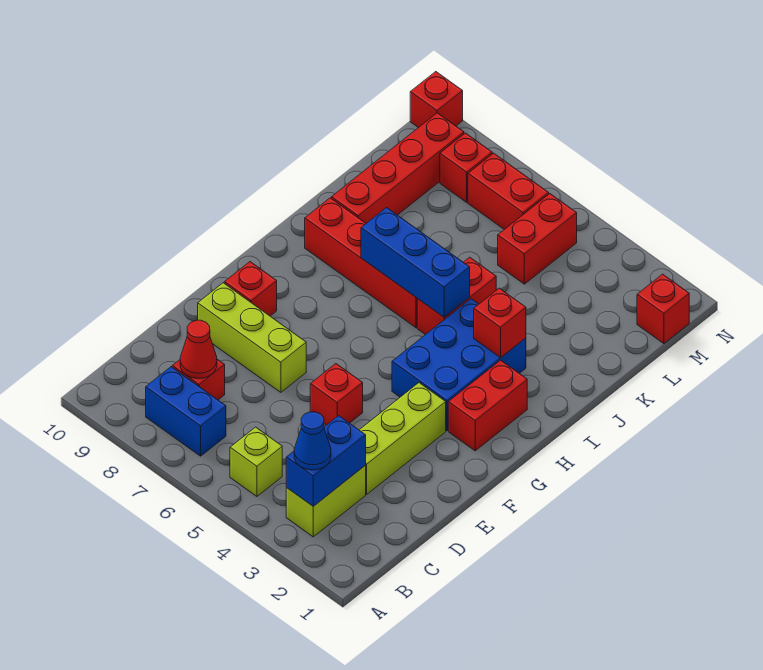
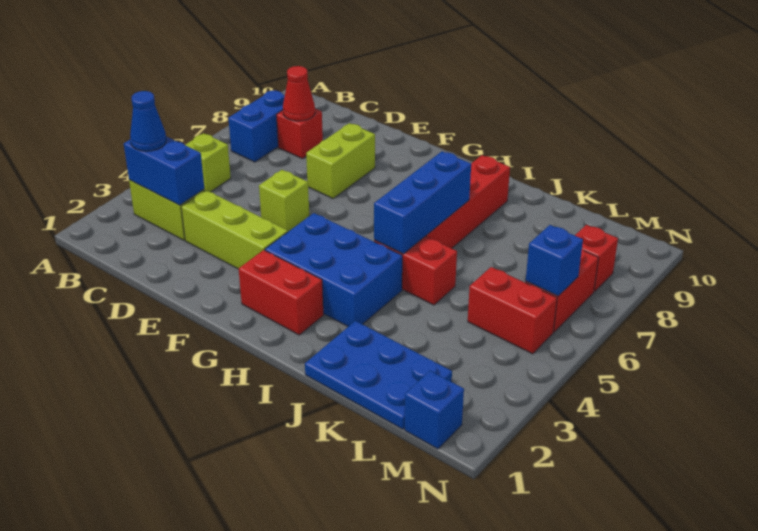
red brick E5 level 1 -> lime brick E5 level 1
lime brick E7:E9 level 1 -> lime brick E7:E8 level 1
red brick F9 level 1 -> none
red brick I3 level 2 -> none
none -> blue plate J1:L2 level 1
red brick J9:M9 level 1 -> none
red brick M1 level 1 -> blue brick M1 level 1
none -> blue brick M6 level 2
red brick N10 level 1 -> none

